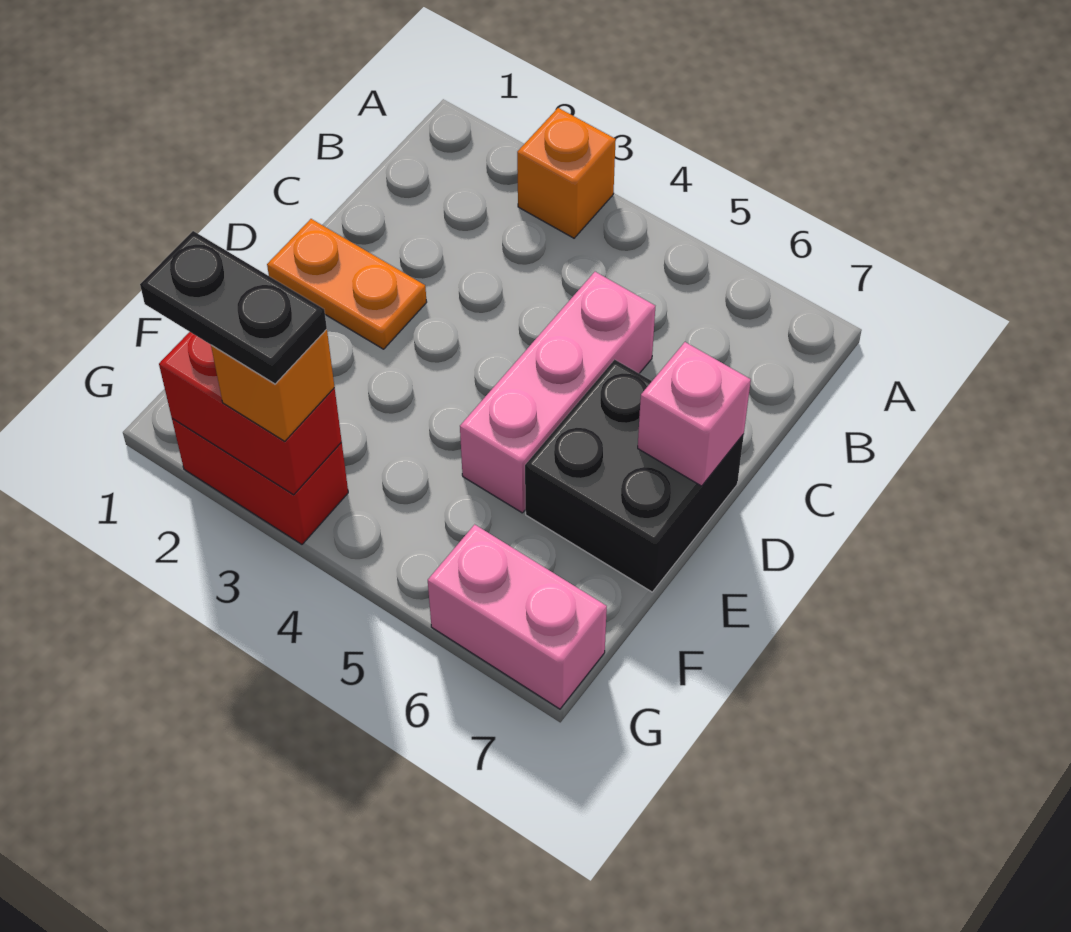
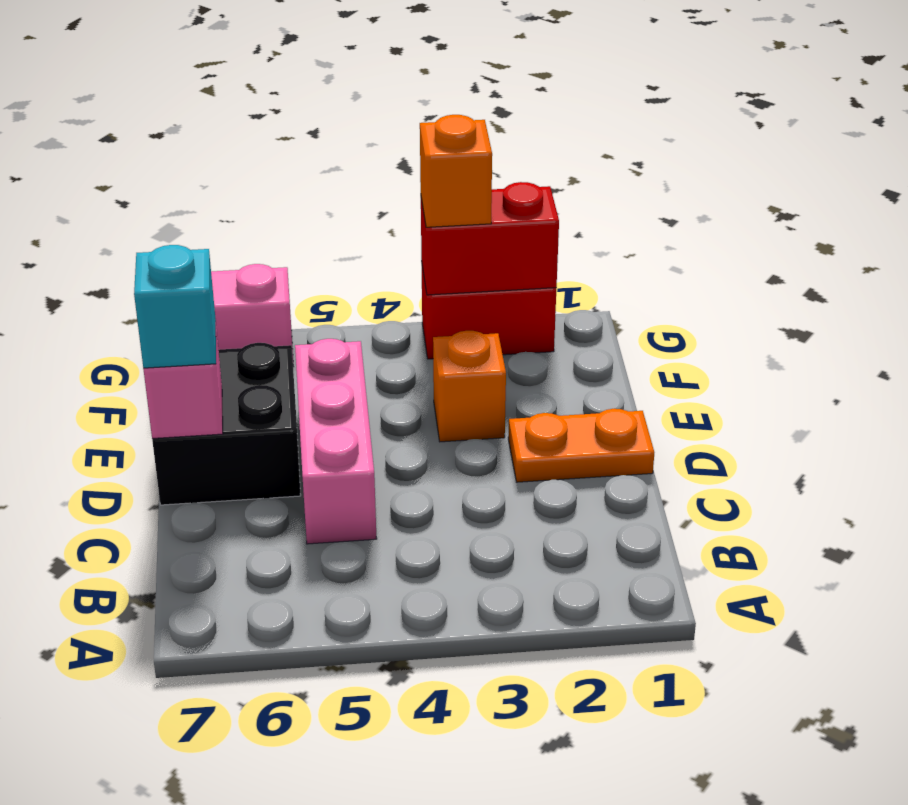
orange brick A3 level 1 -> orange brick E3 level 1
none -> cyan brick D7 level 3
black plate G2:G3 level 4 -> none

